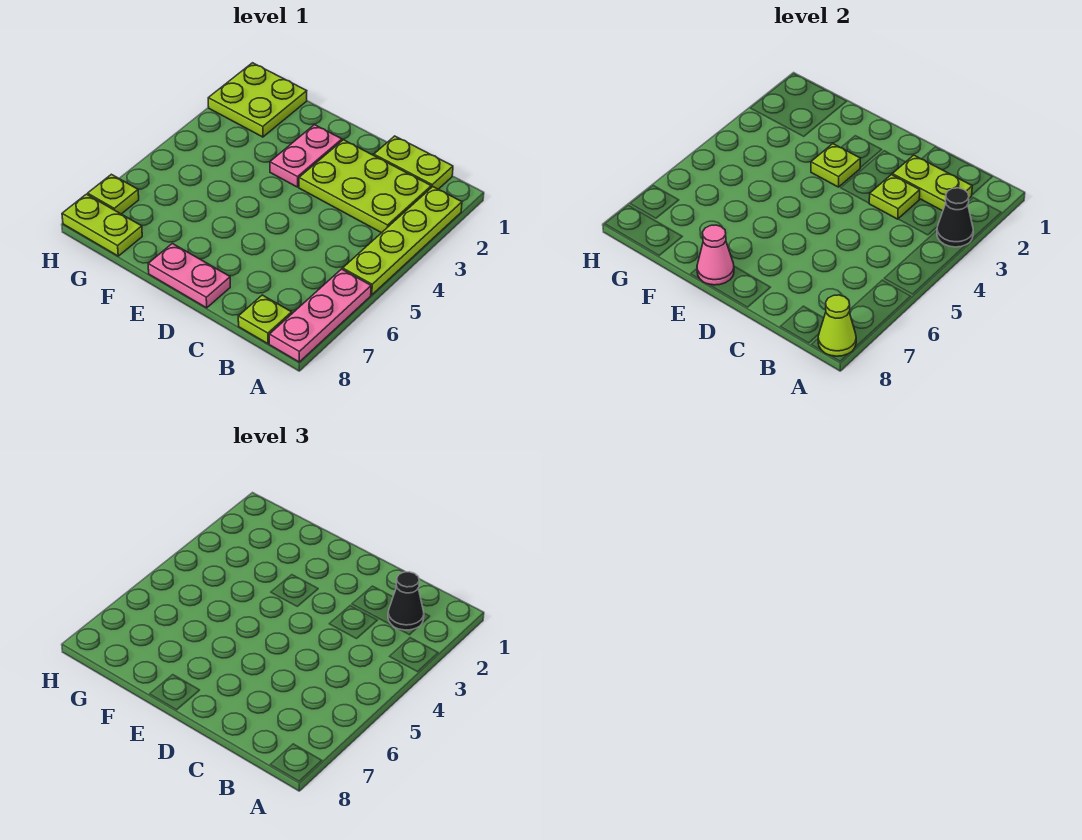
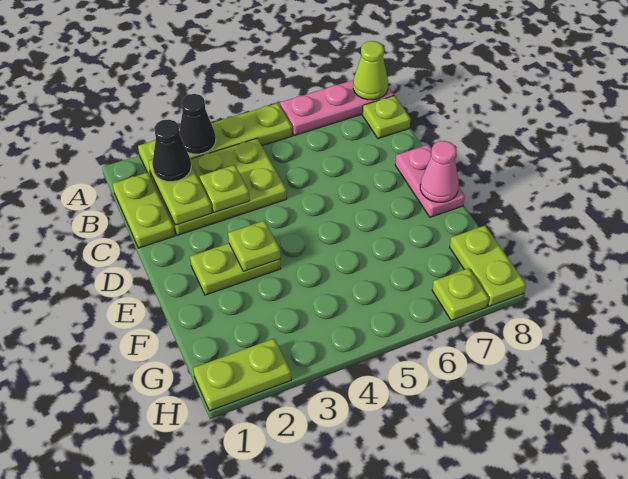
lime plate B2:D3 level 1 -> lime plate B2:C4 level 1
pink plate E2:E3 level 1 -> lime plate E2:E3 level 1
lime plate G1:H2 level 1 -> lime plate H1:H2 level 1

